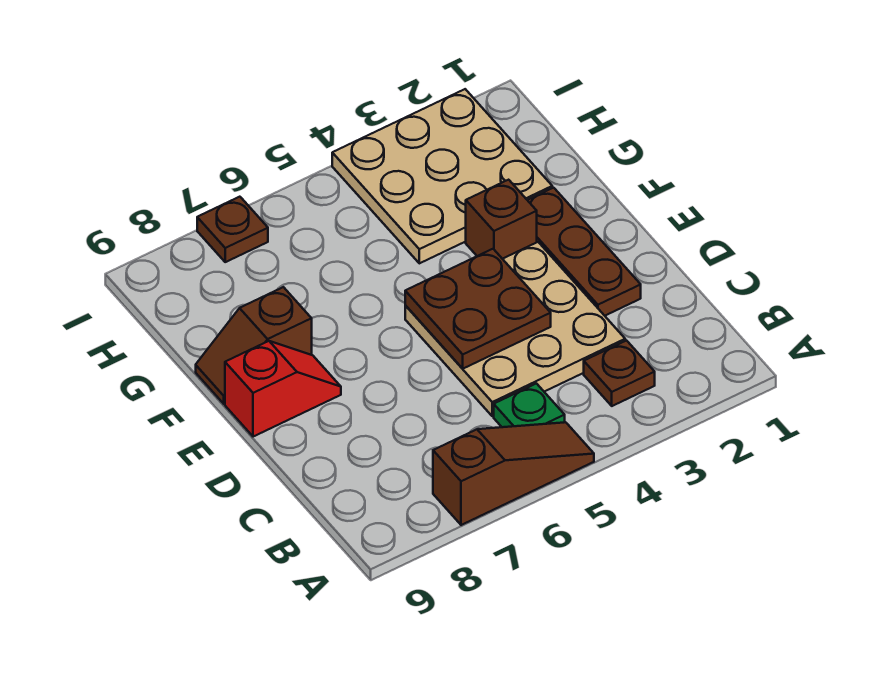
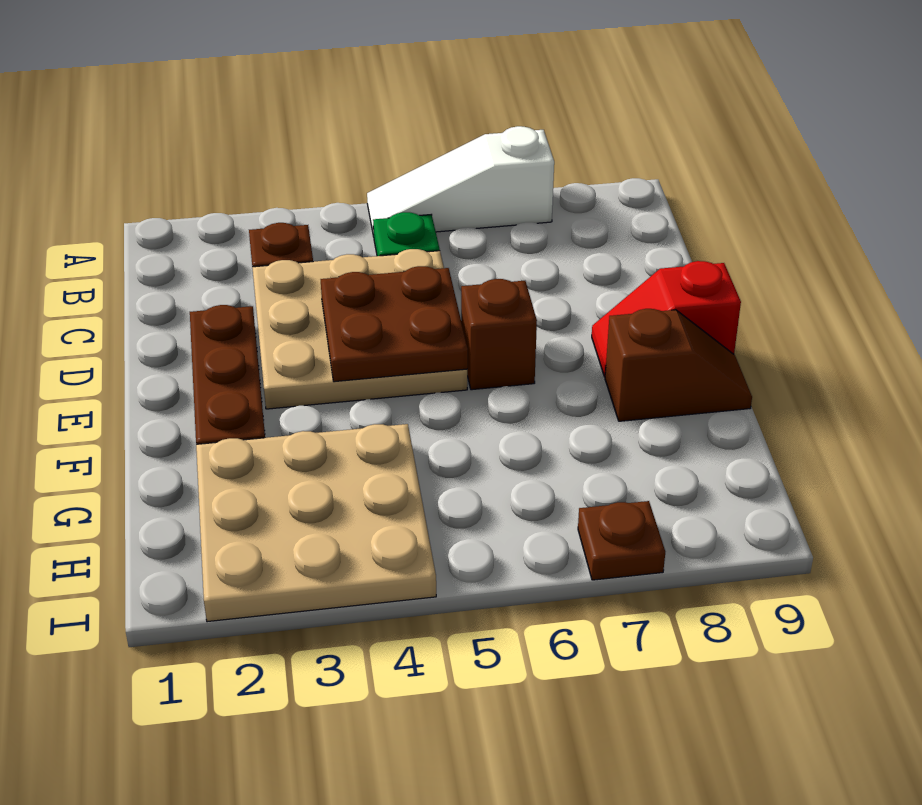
brown slope A5:A7 level 1 top 7 -> white slope A5:A7 level 1 top 7
brown brick F3 level 1 -> brown brick E6 level 1

